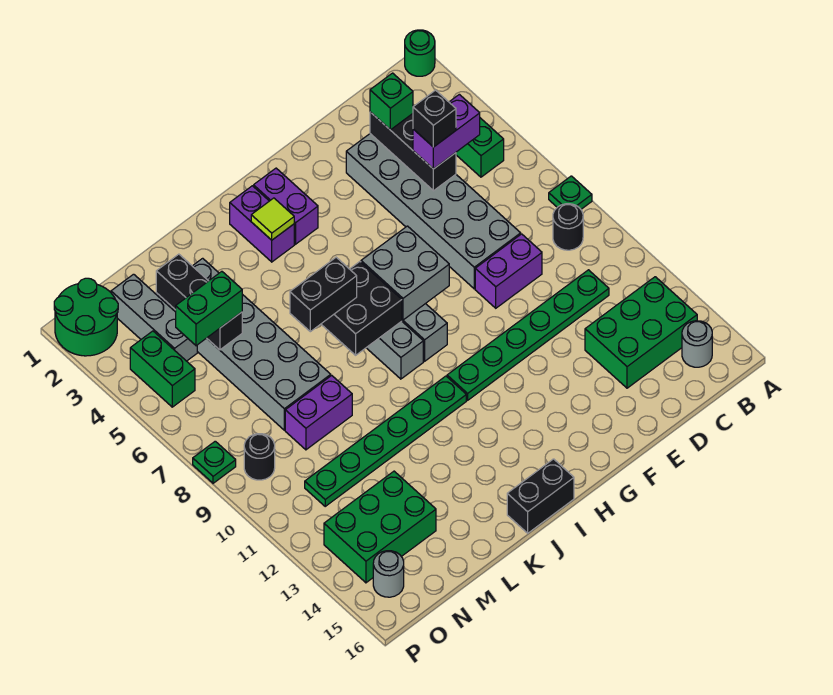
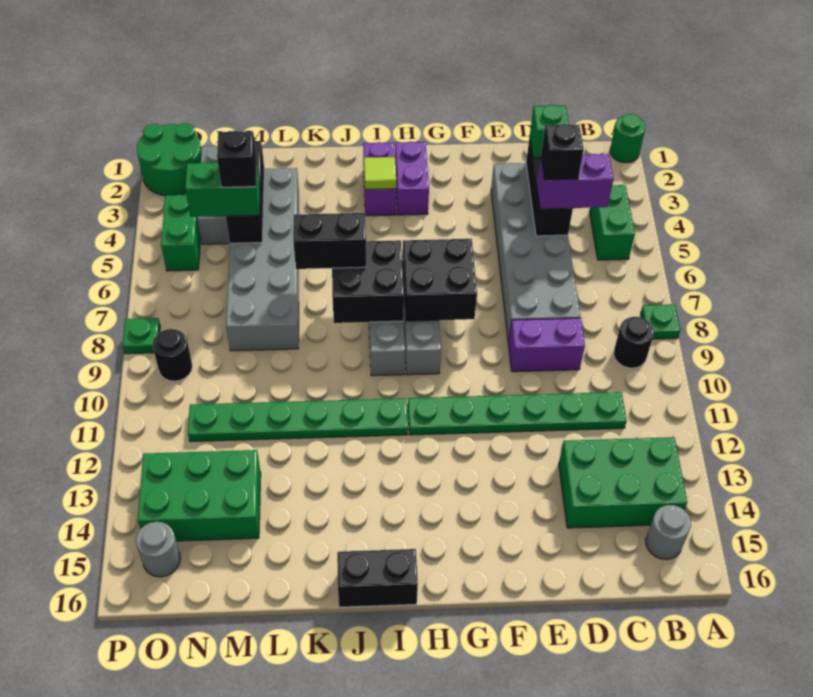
grey brick G7:H8 level 2 -> black brick G7:H8 level 2
purple brick L9:M9 level 1 -> none
none -> black brick M5 level 4

